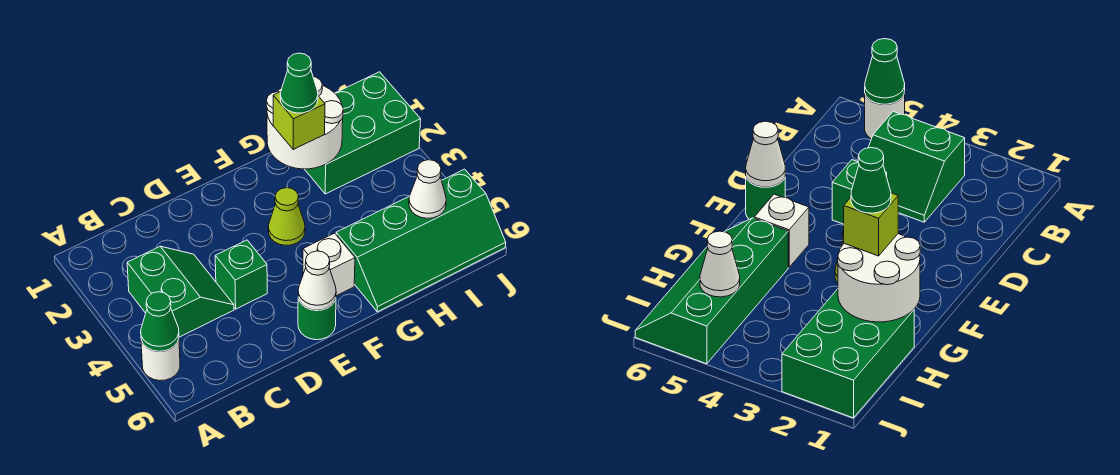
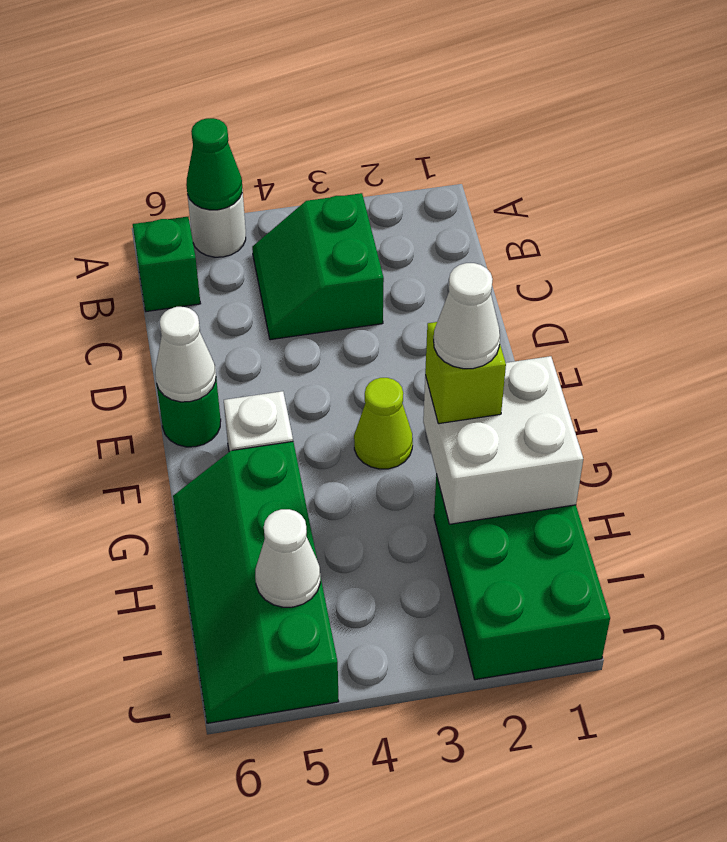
green slope B3:C4 level 1 top B -> green slope B3:C4 level 1 top 3
green brick D4 level 1 -> green brick B6 level 1
white round brick G1:H2 level 2 -> white brick G1:H2 level 2
green cone G2 level 4 -> white cone G2 level 4

